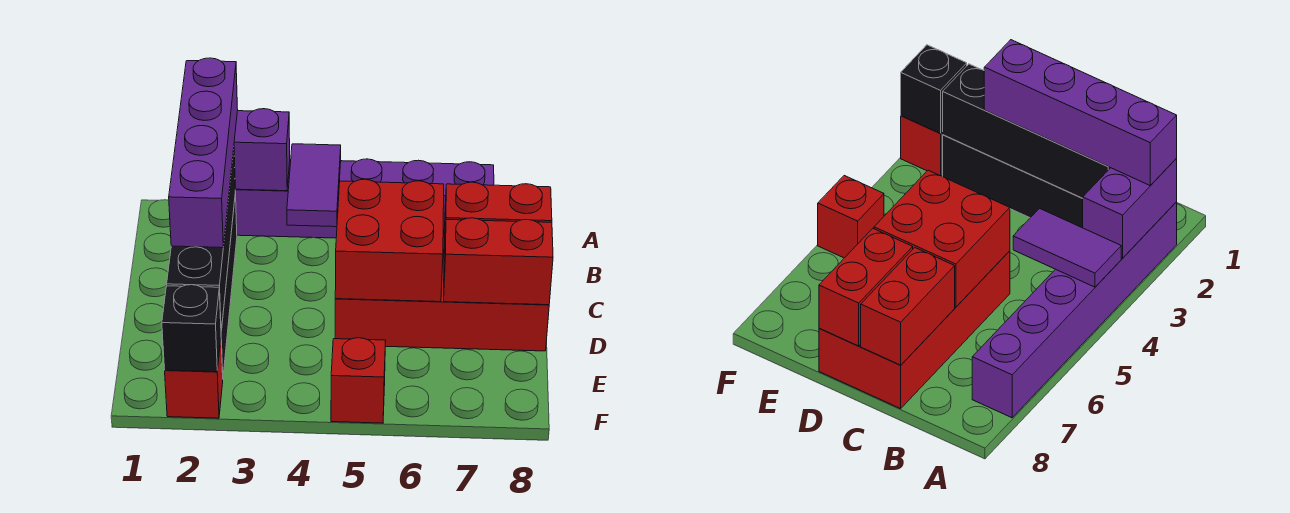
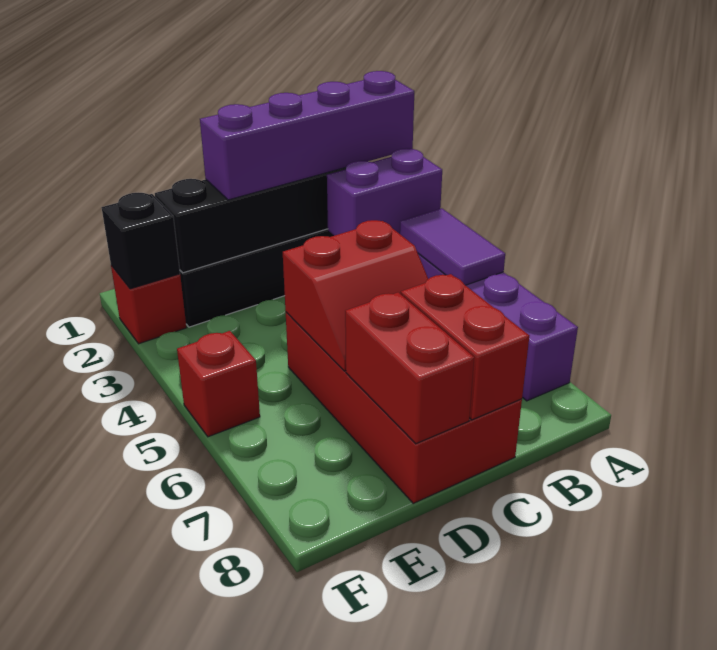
purple brick A2:A3 level 2 -> purple brick A3:B3 level 2
purple tile A4:B4 level 2 -> purple tile A4:A5 level 2
red brick C5:D6 level 2 -> red slope C5:D6 level 2 top 5

